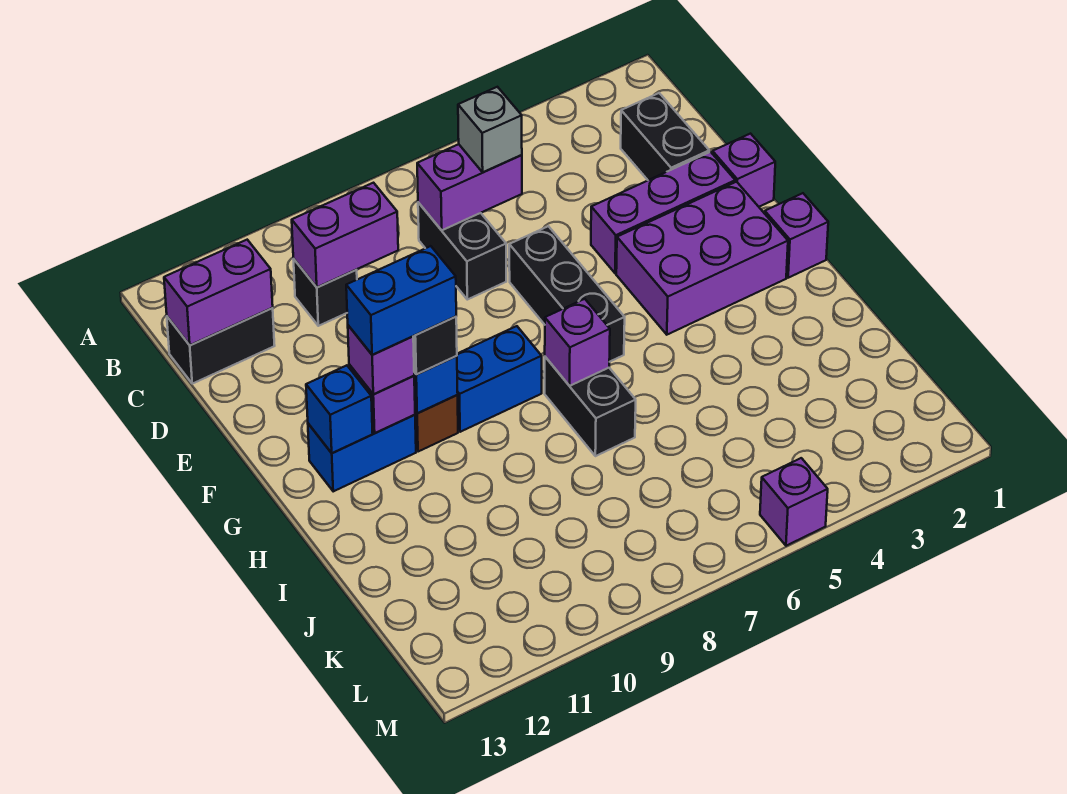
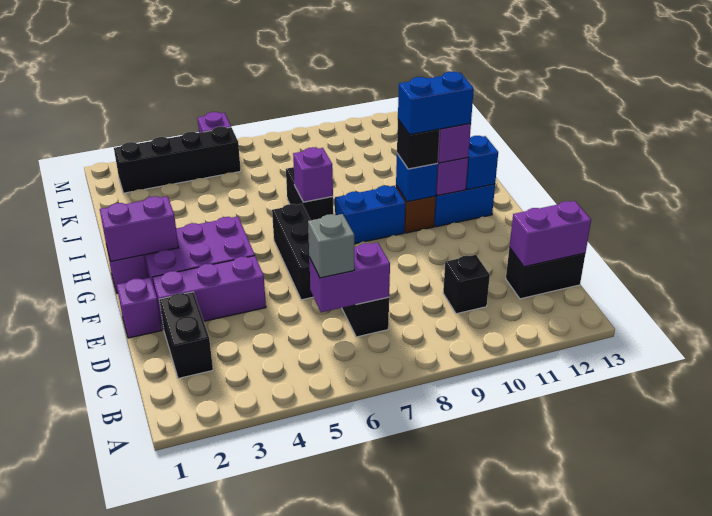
purple brick C9:C10 level 2 -> purple brick G1:G2 level 2
none -> black brick L2:L5 level 1

